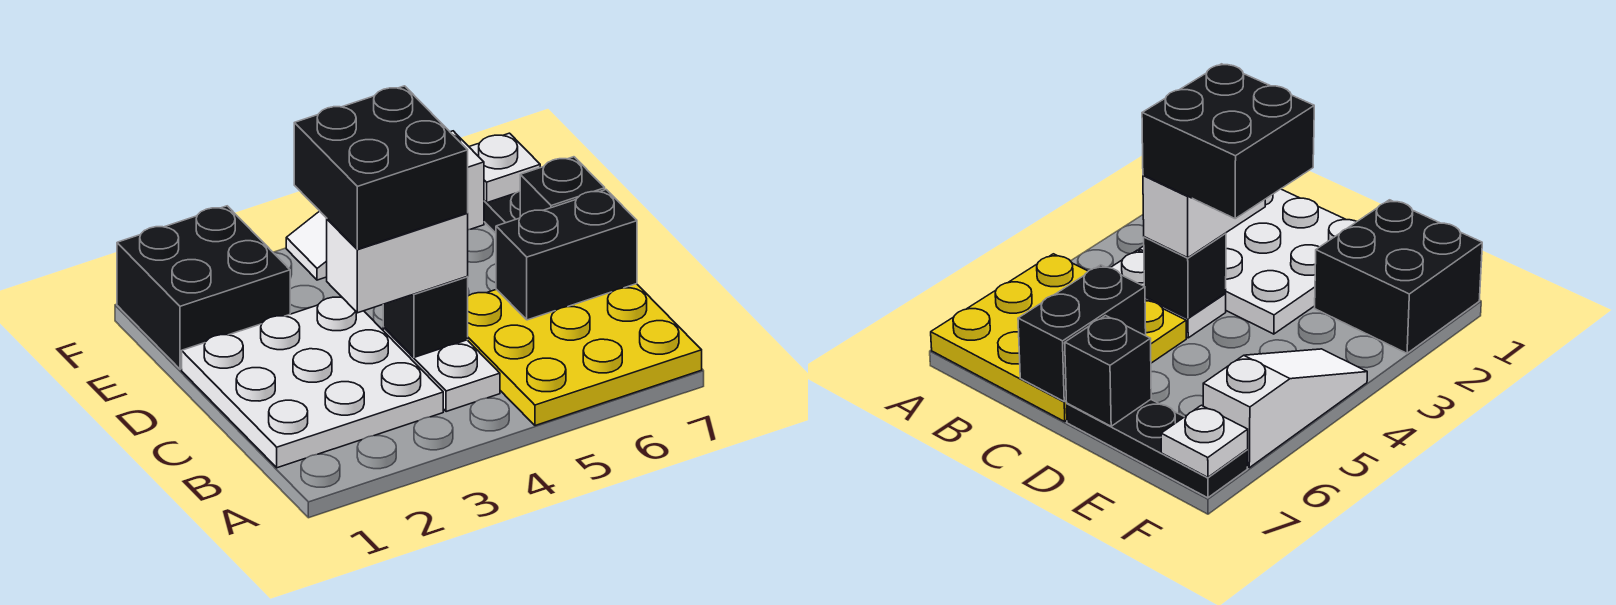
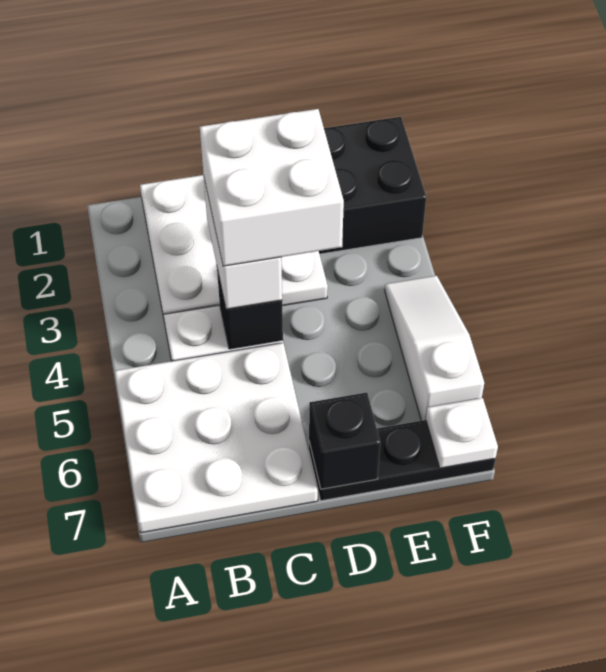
yellow plate A5:C7 level 1 -> white plate A5:C7 level 1
black brick C3:D4 level 4 -> white brick C3:D4 level 4
black brick C6:C7 level 2 -> none

